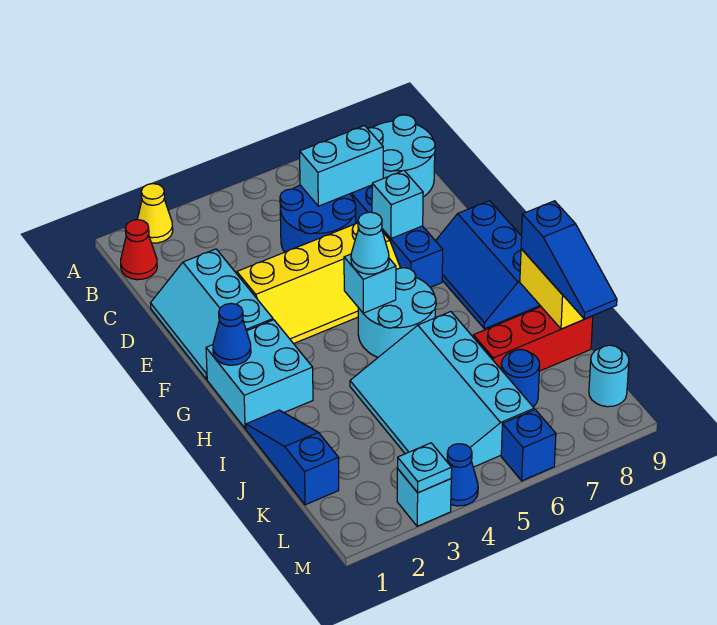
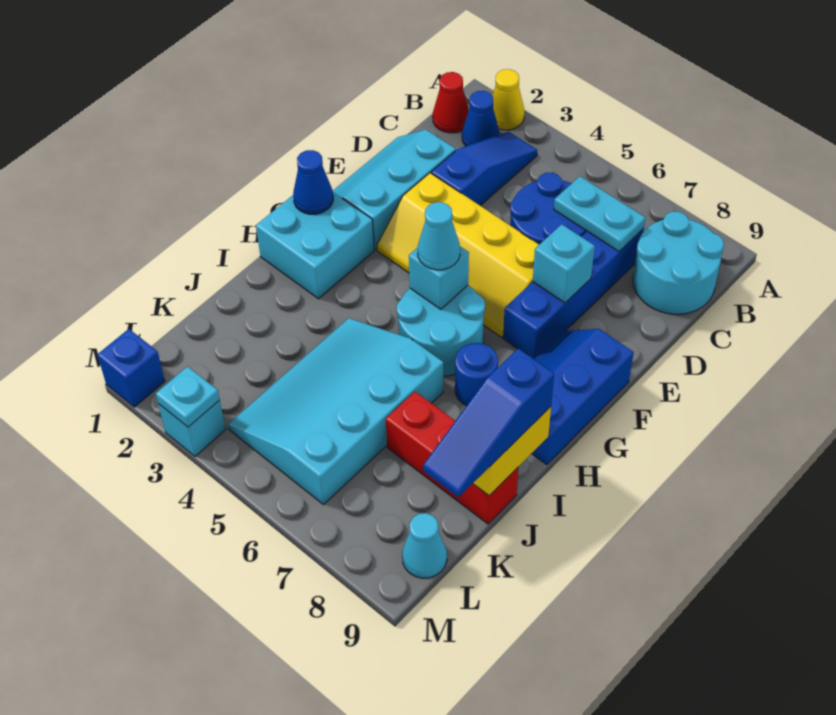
cyan brick C6:C7 level 2 -> cyan plate C6:C7 level 2
blue slope I1:K1 level 1 top K -> blue slope B3:D3 level 1 top D
blue round brick K7 level 1 -> blue round brick H7 level 1
cyan round brick L9 level 1 -> cyan cone L9 level 1
blue cone M4 level 1 -> blue cone B2 level 1
blue brick M6 level 1 -> blue brick M1 level 1

